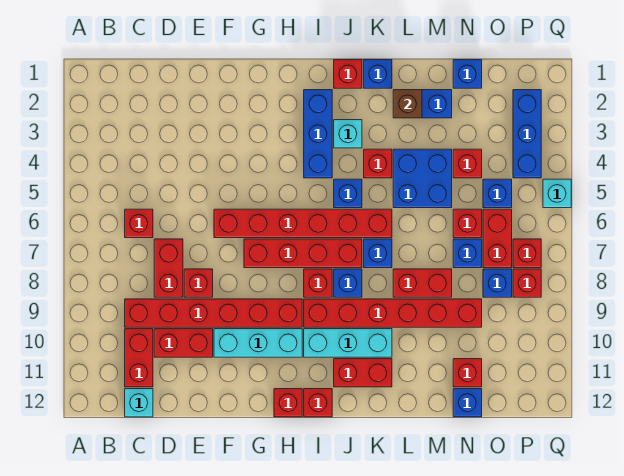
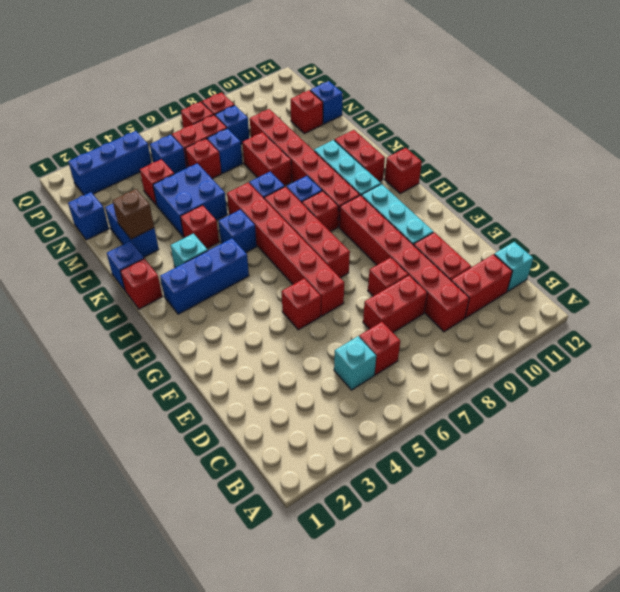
red brick H12 level 1 -> red brick F5 level 1
cyan brick Q5 level 1 -> cyan brick C5 level 1

